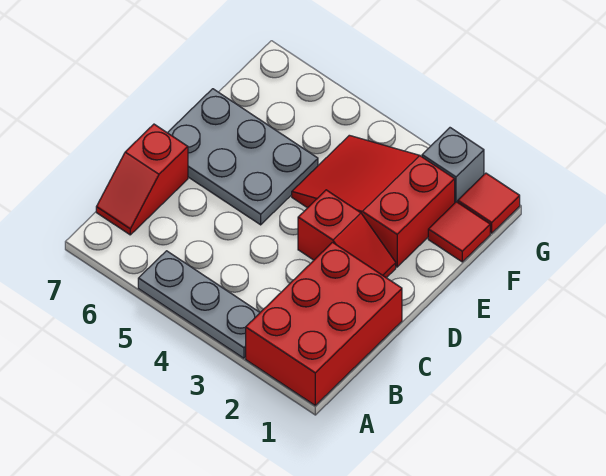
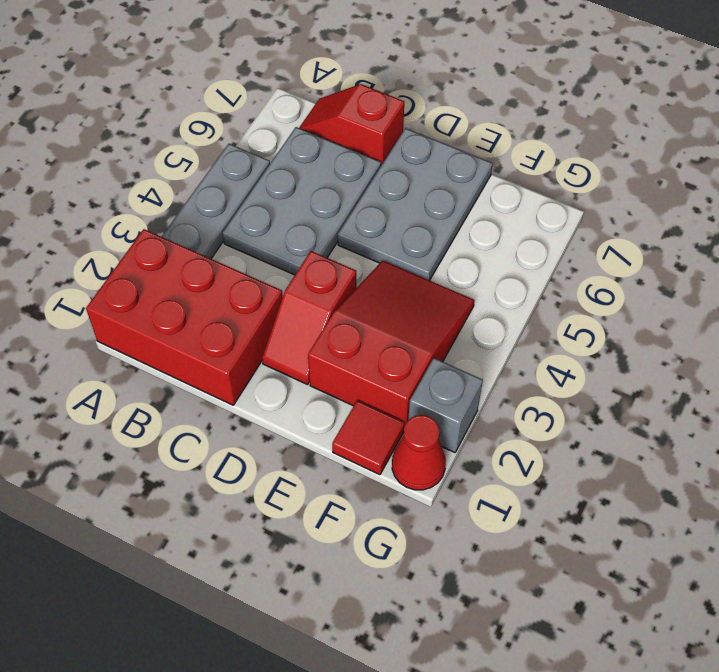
none -> grey plate B4:C6 level 1
red tile G1 level 1 -> red cone G1 level 1

